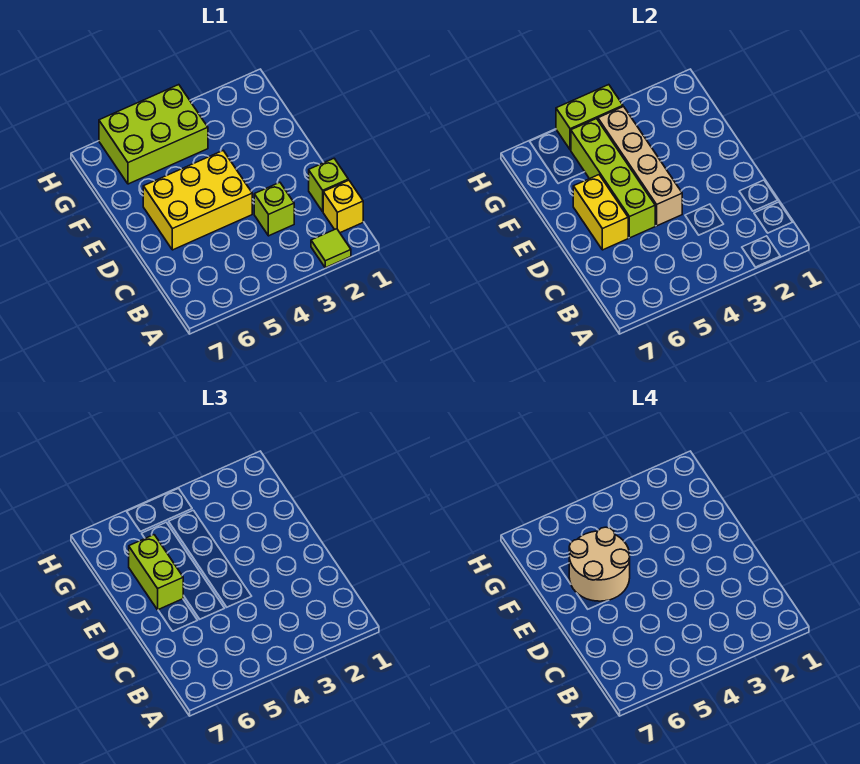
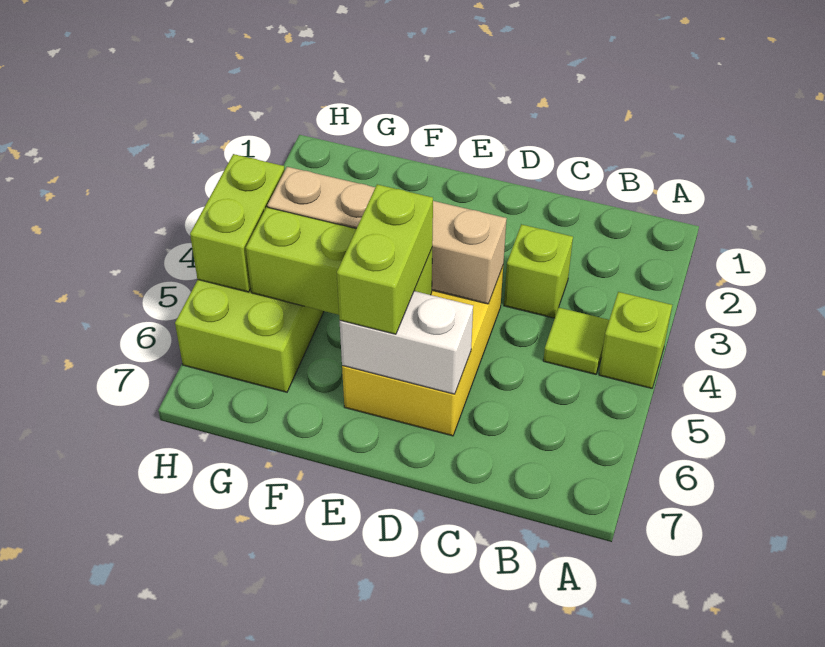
lime tile A2 level 1 -> lime tile B4 level 1
yellow brick B1 level 1 -> none
lime brick C1 level 1 -> lime brick A4 level 1
lime brick D5:G5 level 2 -> lime brick E5:G5 level 2
yellow brick D6:E6 level 2 -> white brick D6:E6 level 2
tan round brick E5:F6 level 4 -> none
lime brick E6:F6 level 3 -> lime brick E5:E6 level 3

